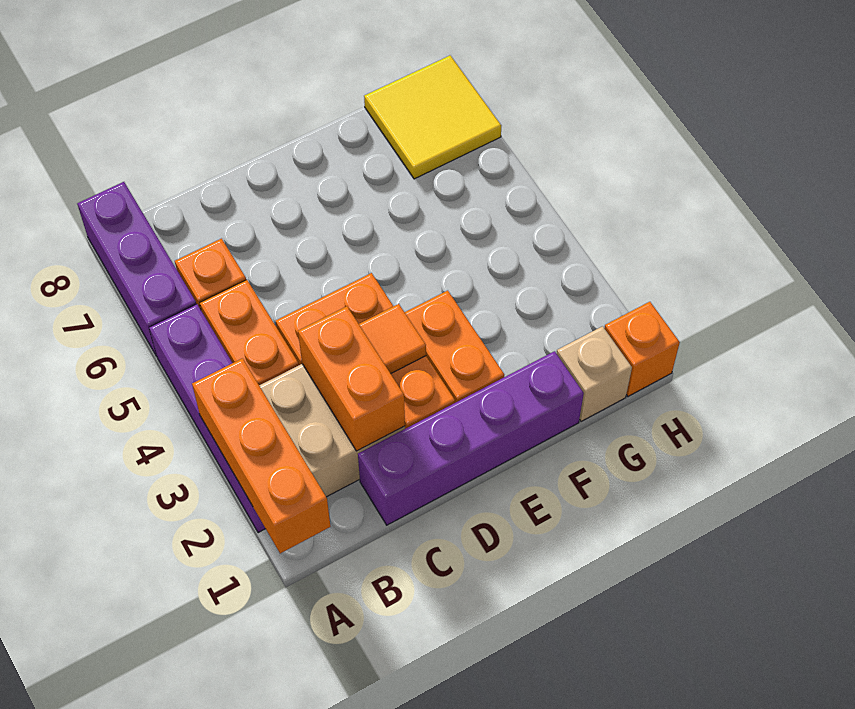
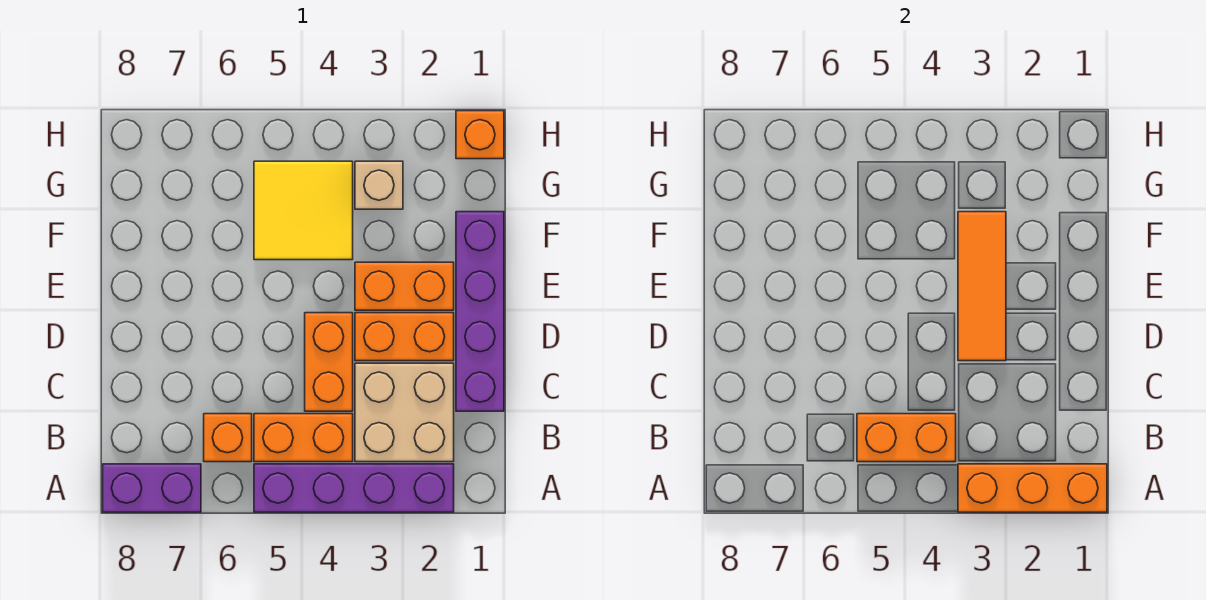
purple brick A6:A8 level 1 -> purple brick A7:A8 level 1
orange brick C2:C3 level 2 -> orange brick B4:B5 level 2
orange tile D3 level 2 -> orange tile D3:F3 level 2
tan brick G1 level 1 -> tan brick G3 level 1
yellow tile G7:H8 level 1 -> yellow tile F4:G5 level 1

